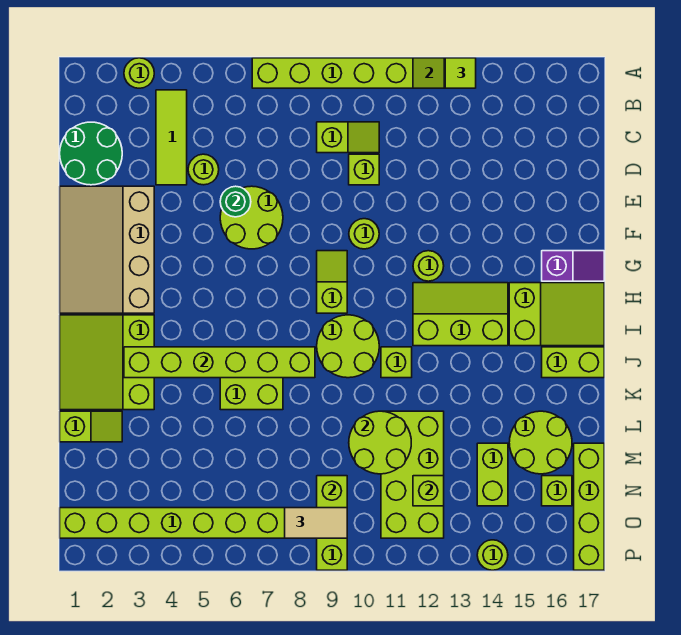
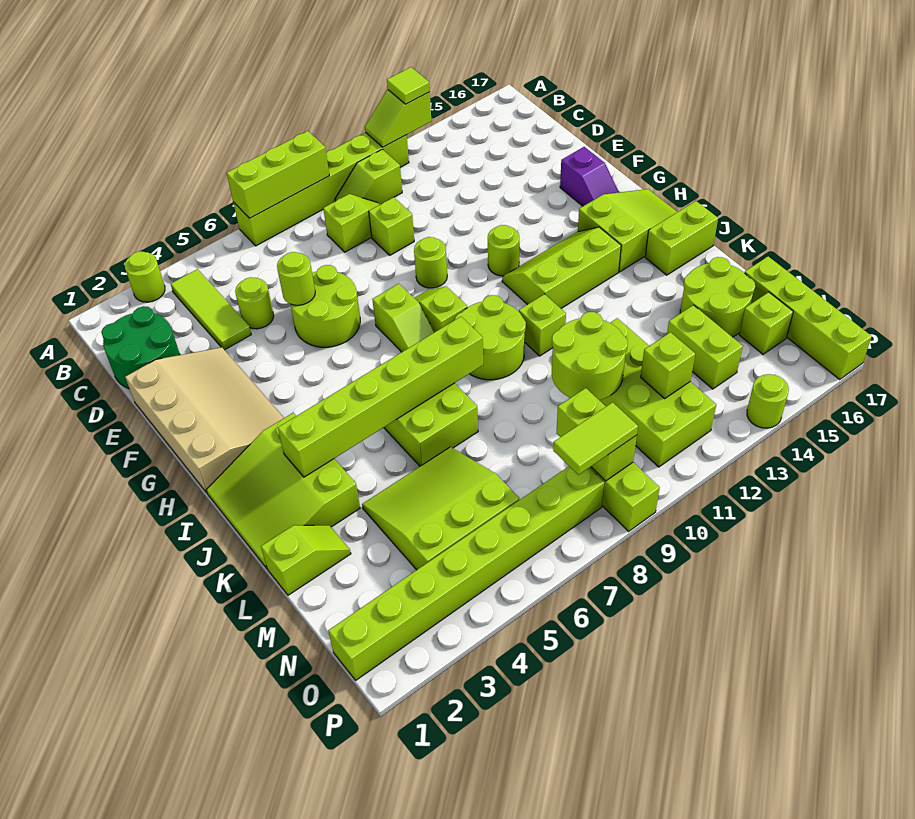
none -> lime brick A7:A9 level 2
none -> lime slope B10:B11 level 1 top 11
tan slope E1:H3 level 1 top 3 -> tan slope E1:H3 level 1 top 1
green round brick E6 level 2 -> lime round brick E6 level 2
none -> lime slope G8:H8 level 1 top G
purple slope G16:G17 level 1 top 16 -> purple slope F16:G16 level 1 top F
none -> lime slope L4:N6 level 1 top N
tan tile O8:O9 level 3 -> lime tile O8:O9 level 3

